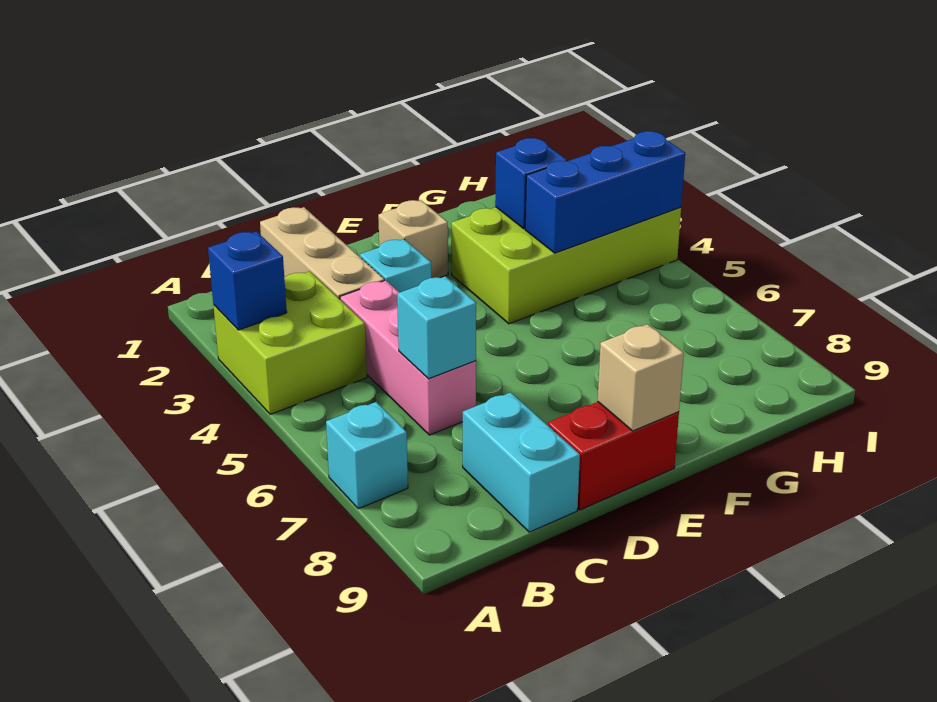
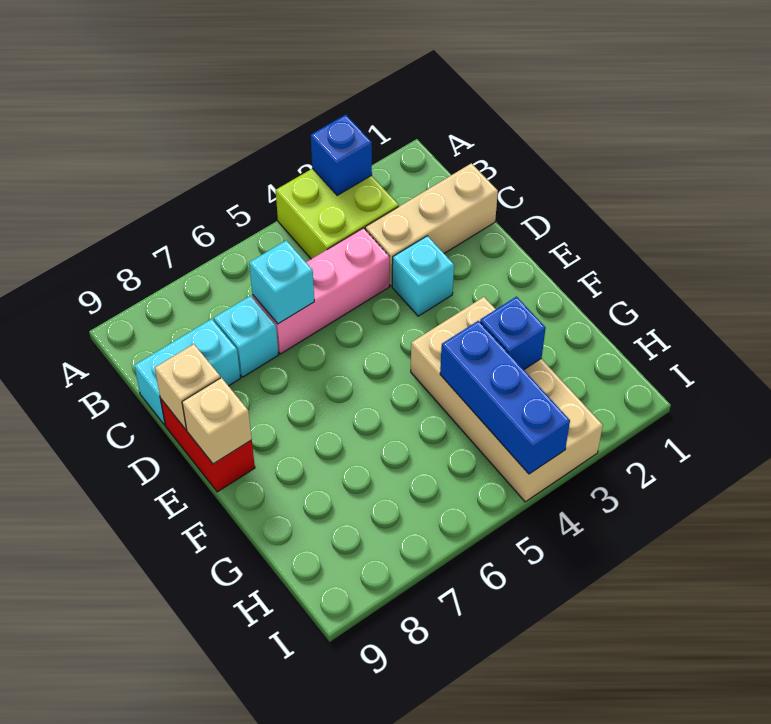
cyan brick A7 level 1 -> cyan brick C7 level 1
tan brick E2 level 1 -> tan brick D9 level 2
lime brick F3:I4 level 1 -> tan brick F3:I4 level 1

